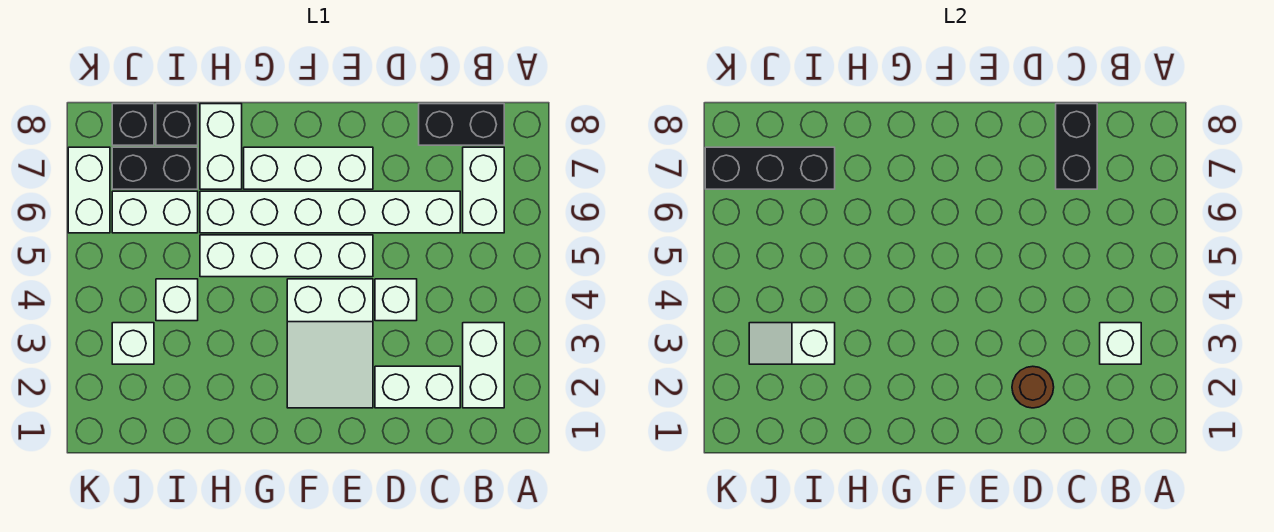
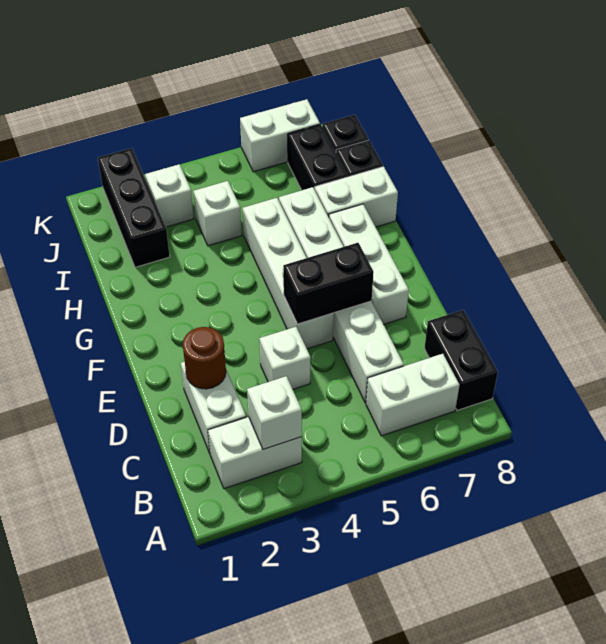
black brick C7:C8 level 2 -> black brick E5:E6 level 2
white slope E2:F4 level 1 top 4 -> none
white slope I3:J3 level 2 top I -> none
white brick I6:J6 level 1 -> none
black brick I7:K7 level 2 -> black brick I2:K2 level 1

